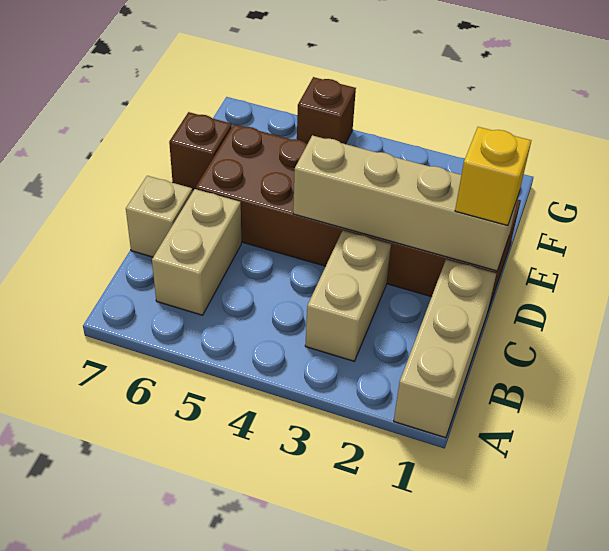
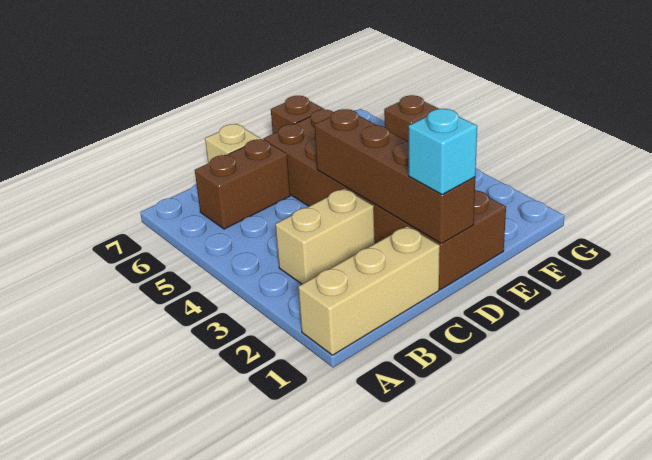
tan brick B6:C6 level 1 -> brown brick B6:C6 level 1
tan brick D1:D4 level 2 -> brown brick D1:D4 level 2
yellow brick D1 level 3 -> cyan brick D1 level 3

